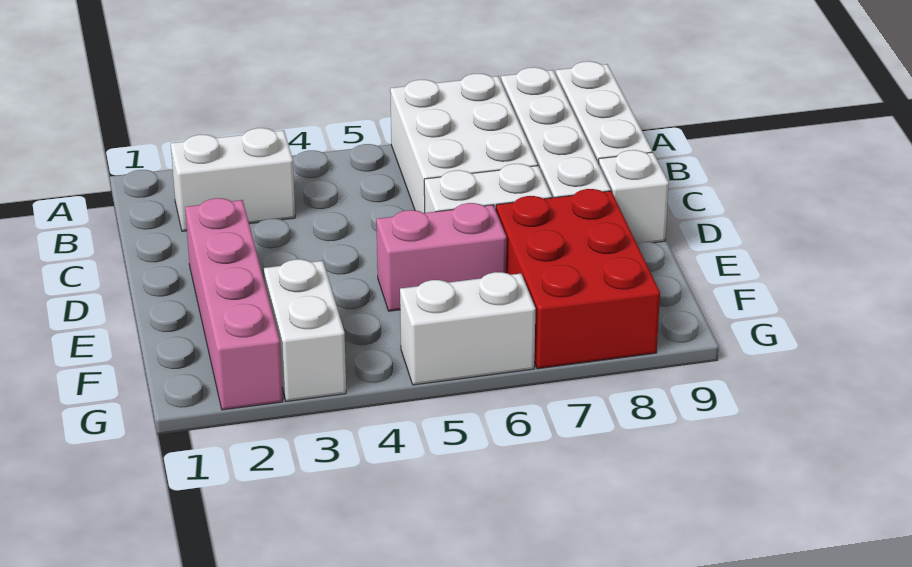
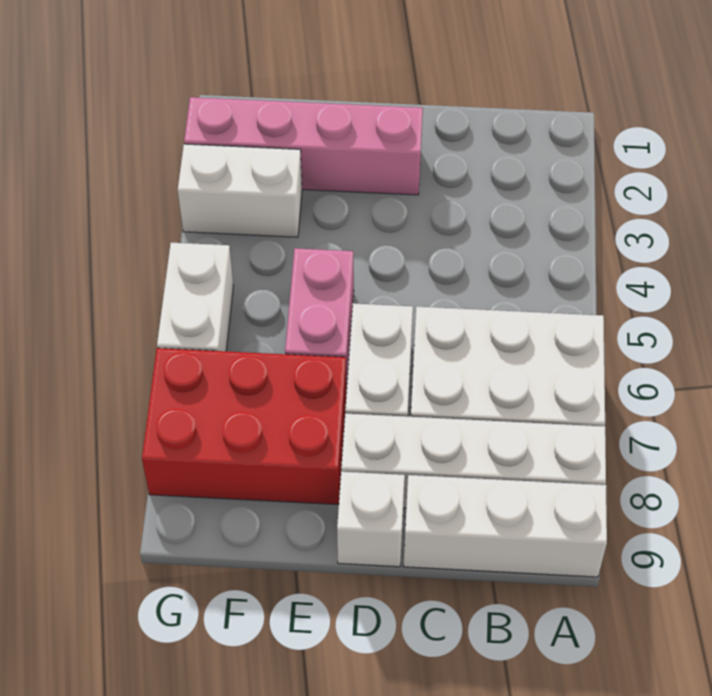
white brick B2:B3 level 1 -> none

